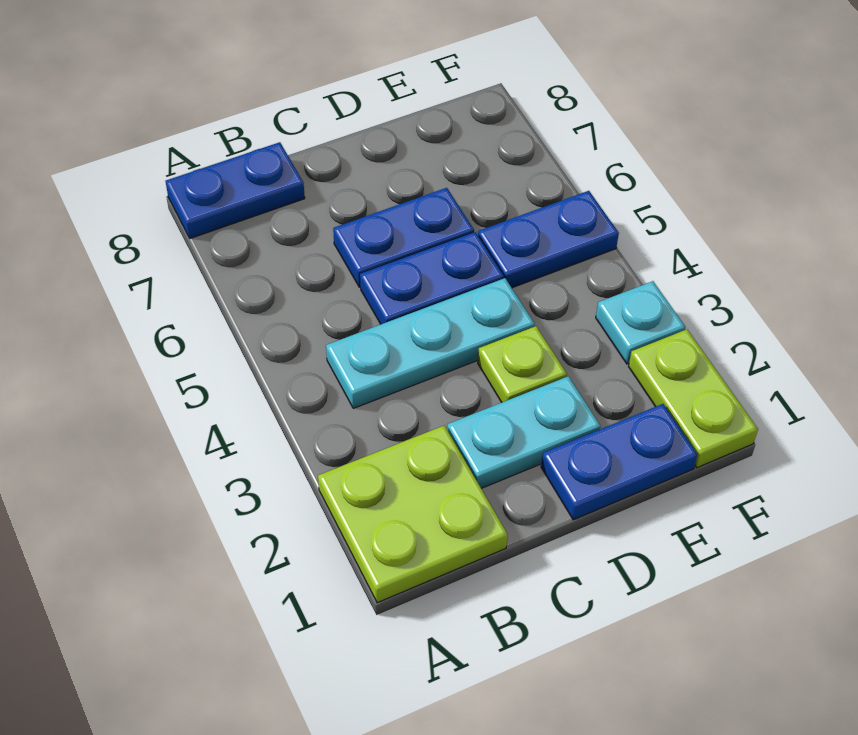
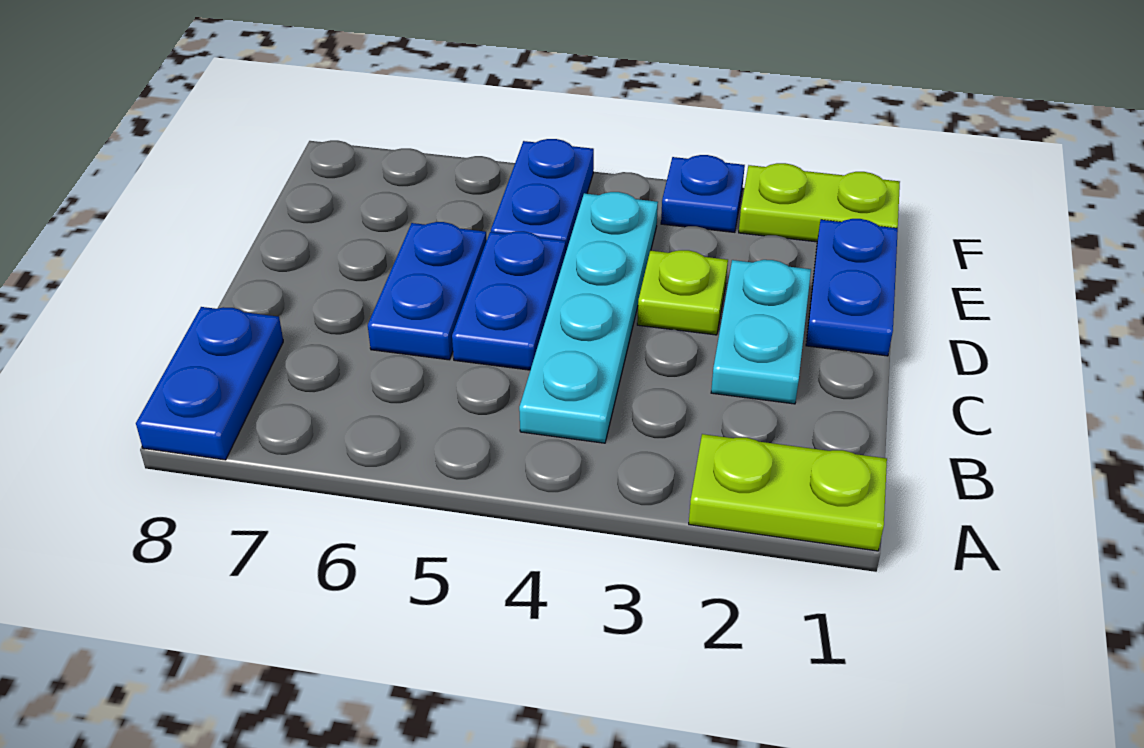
lime plate A1:B2 level 1 -> lime plate A1:A2 level 1
cyan plate B4:D4 level 1 -> cyan plate B4:E4 level 1
cyan plate F3 level 1 -> blue plate F3 level 1

